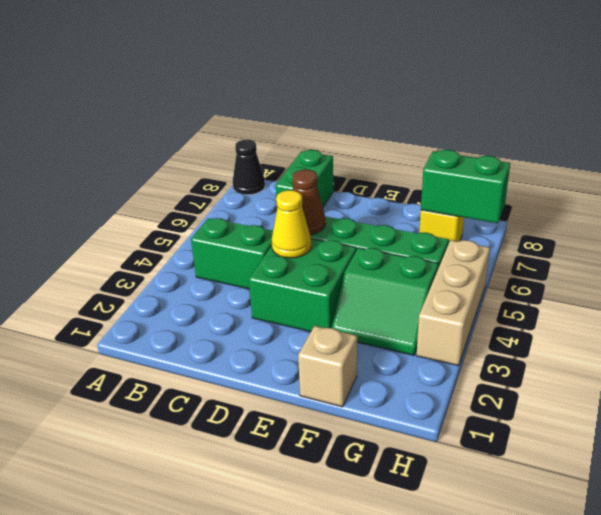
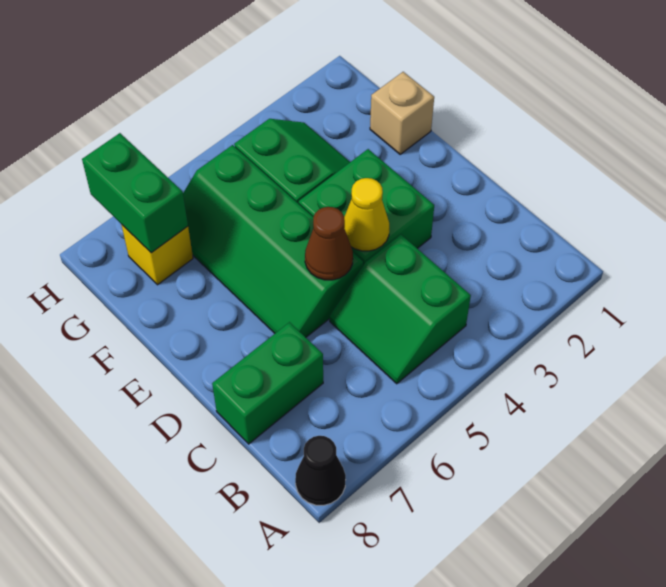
tan brick H3:H5 level 1 -> none

